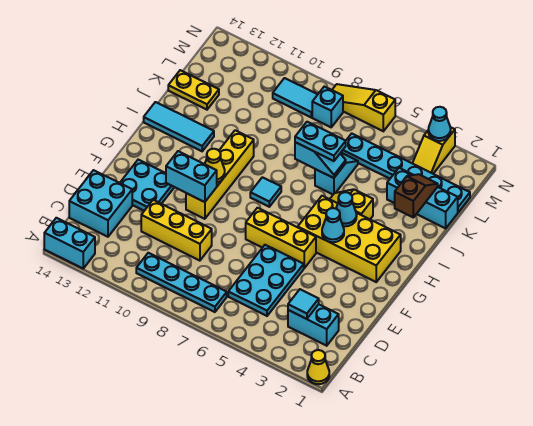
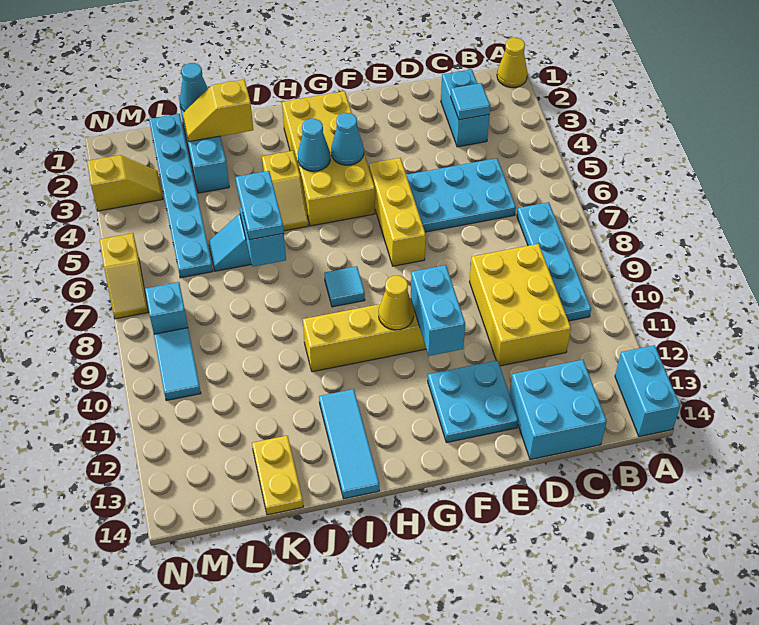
yellow brick D9:D11 level 1 -> yellow brick C9:D11 level 1
brown slope J2:K2 level 2 top J -> yellow slope J2:K2 level 2 top J
cyan cone N3 level 2 -> cyan cone K1 level 2
yellow slope N6:N8 level 1 top 6 -> yellow slope N6:N7 level 1 top 6

